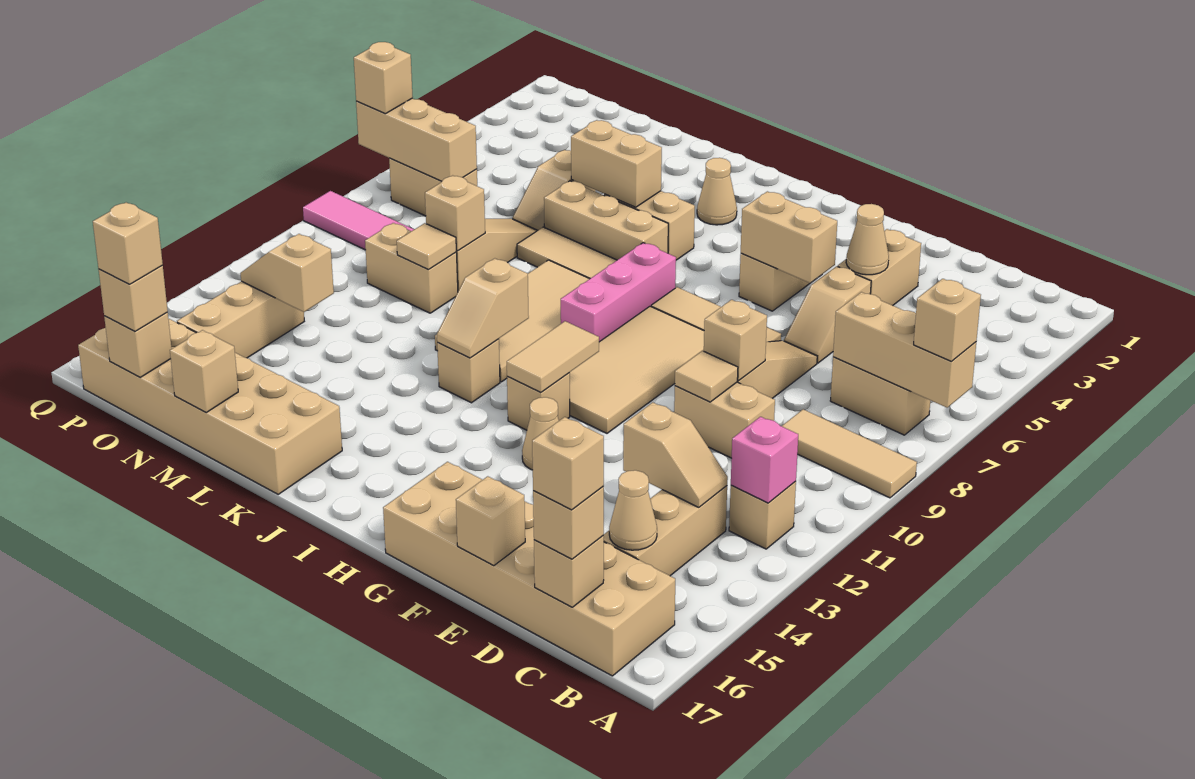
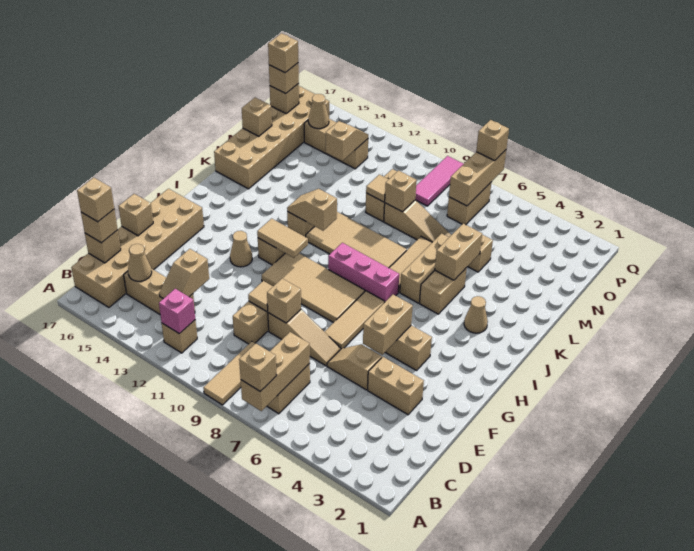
tan cone E4 level 2 -> tan cone O15 level 2

